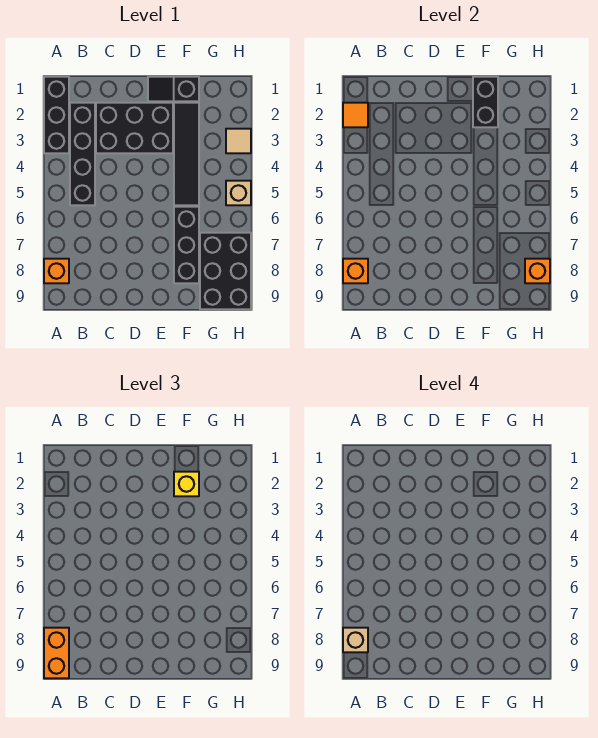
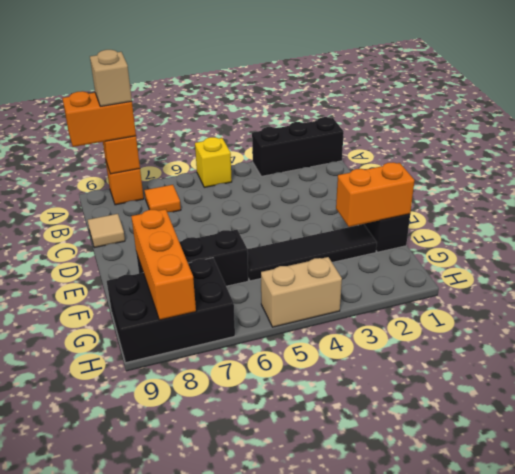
orange tile A2 level 2 -> orange tile B7 level 1
black brick B2:B5 level 1 -> none
black brick C2:E3 level 1 -> none
black brick F1:F2 level 2 -> orange brick F1:F2 level 2
yellow brick F2 level 3 -> yellow brick A5 level 1
tan tile H3 level 1 -> tan tile C9 level 1
tan brick H5 level 1 -> tan brick H4:H5 level 1
orange brick H8 level 2 -> orange brick F8:H8 level 2

